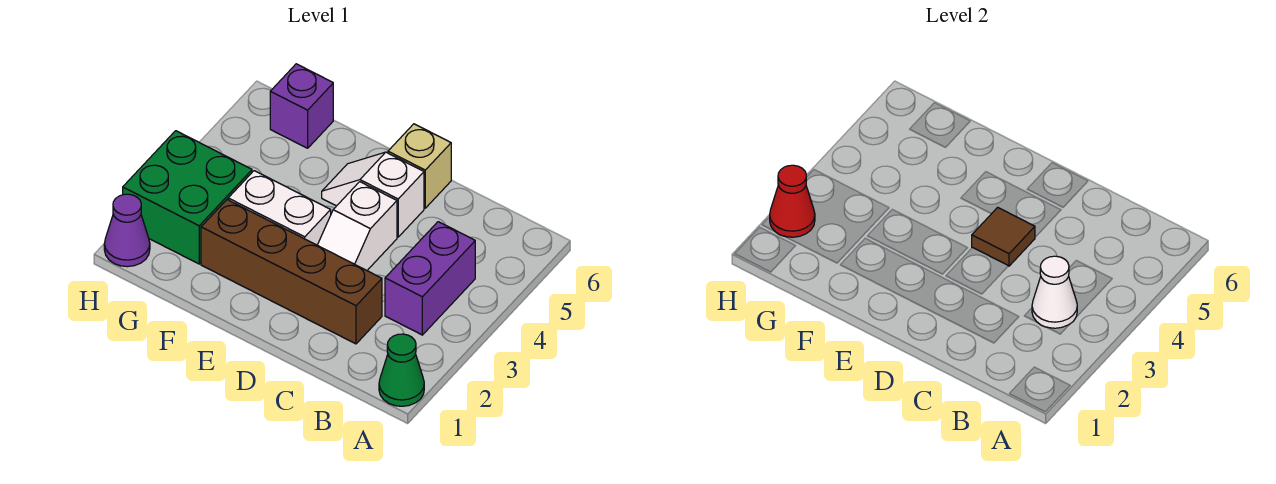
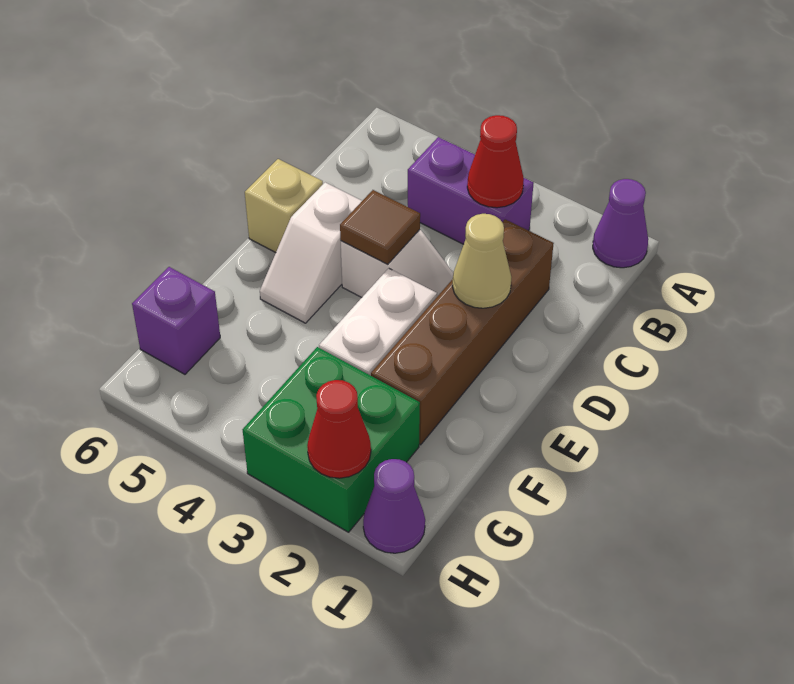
green cone A1 level 1 -> purple cone A1 level 1
white cone B3 level 2 -> red cone B3 level 2
none -> tan cone D2 level 2

